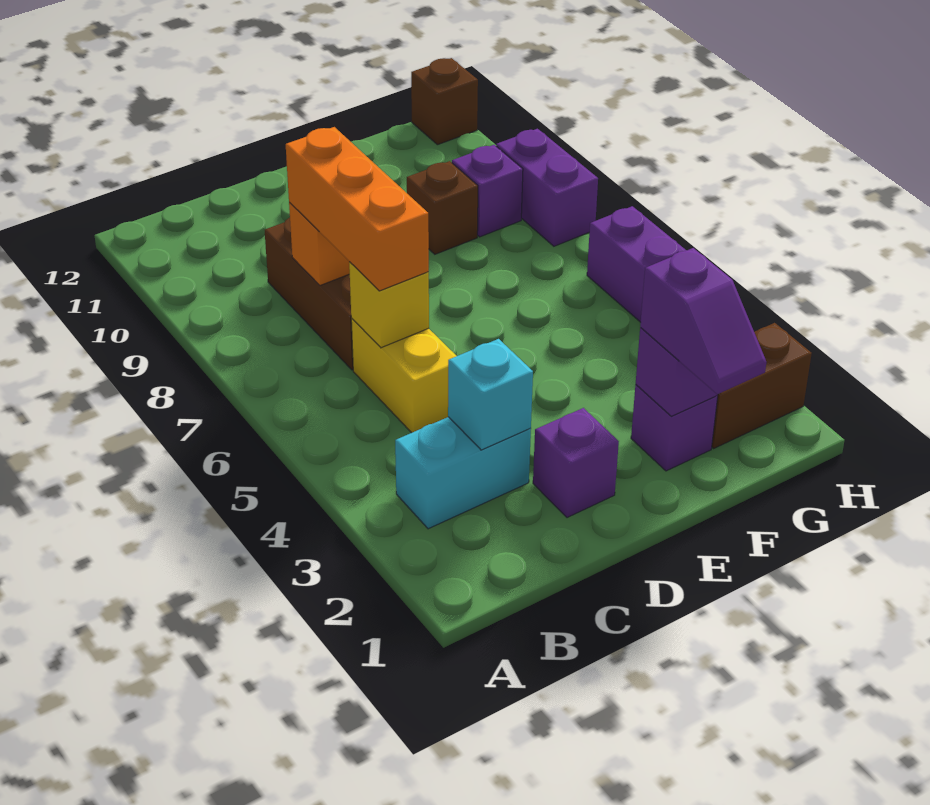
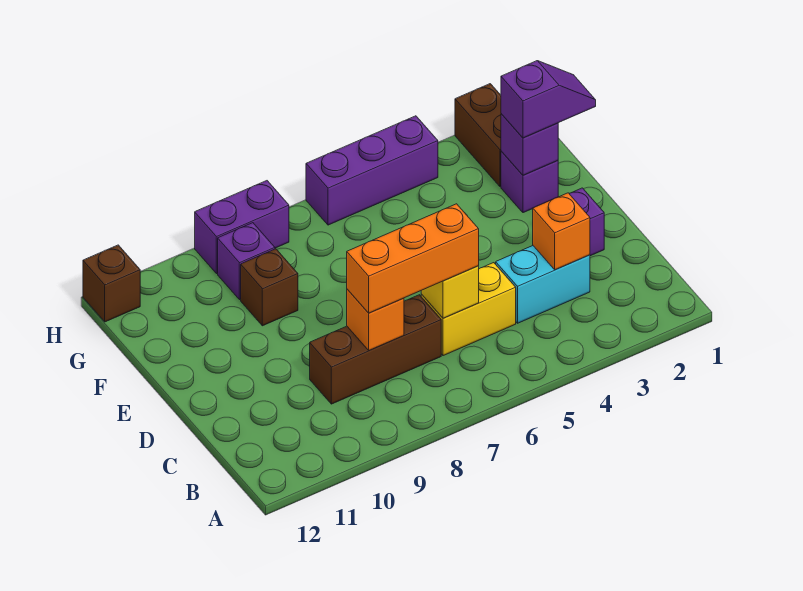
cyan brick B3:C3 level 1 -> cyan brick C3:C4 level 1
cyan brick C3 level 2 -> orange brick C3 level 2

